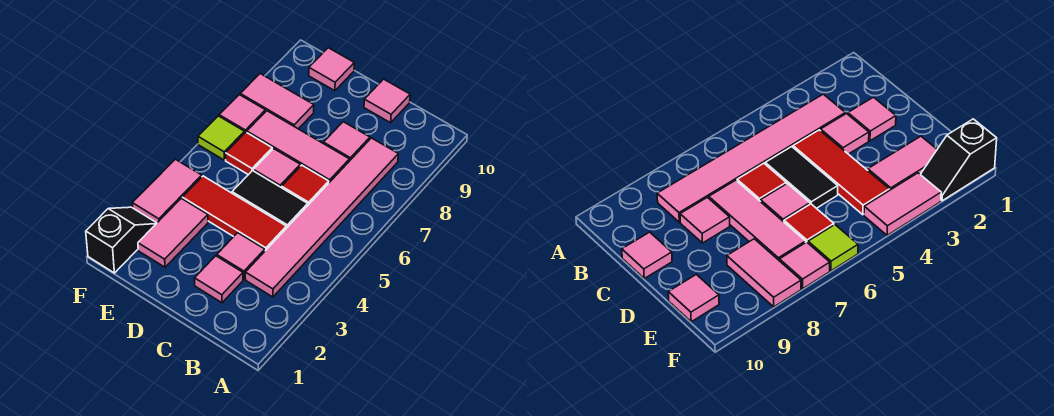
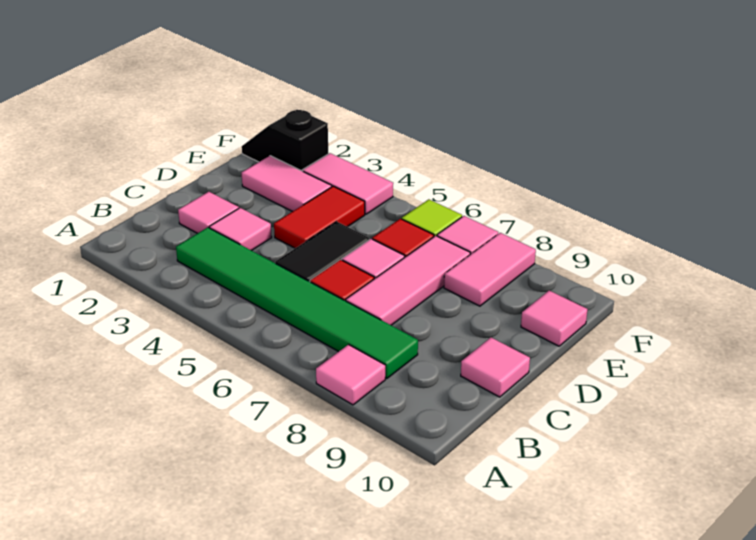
pink tile B3:B8 level 1 -> green tile B3:B8 level 1
red tile C4:E4 level 1 -> red tile D4:E4 level 1
pink tile C8 level 1 -> pink tile A8 level 1
black slope F1:F2 level 1 top 1 -> black slope F1:F2 level 1 top 2

